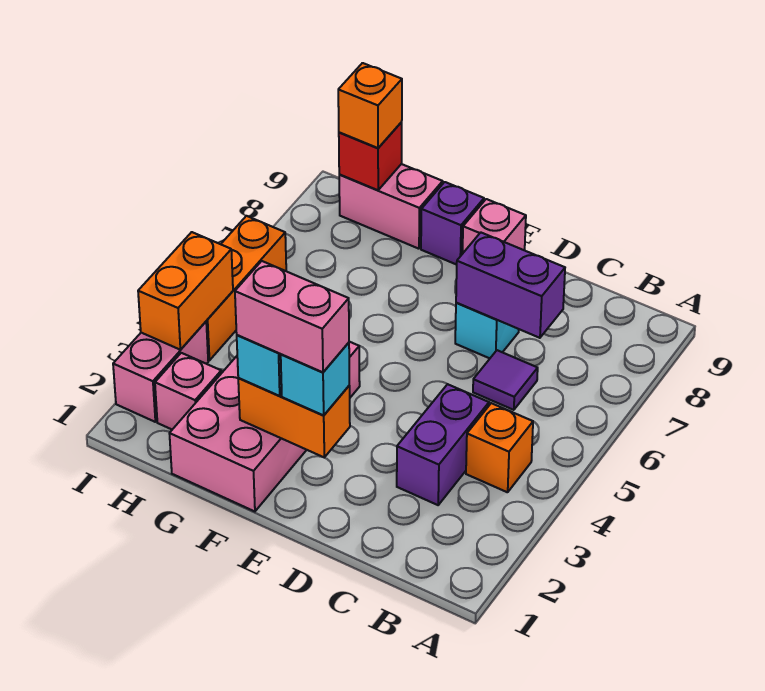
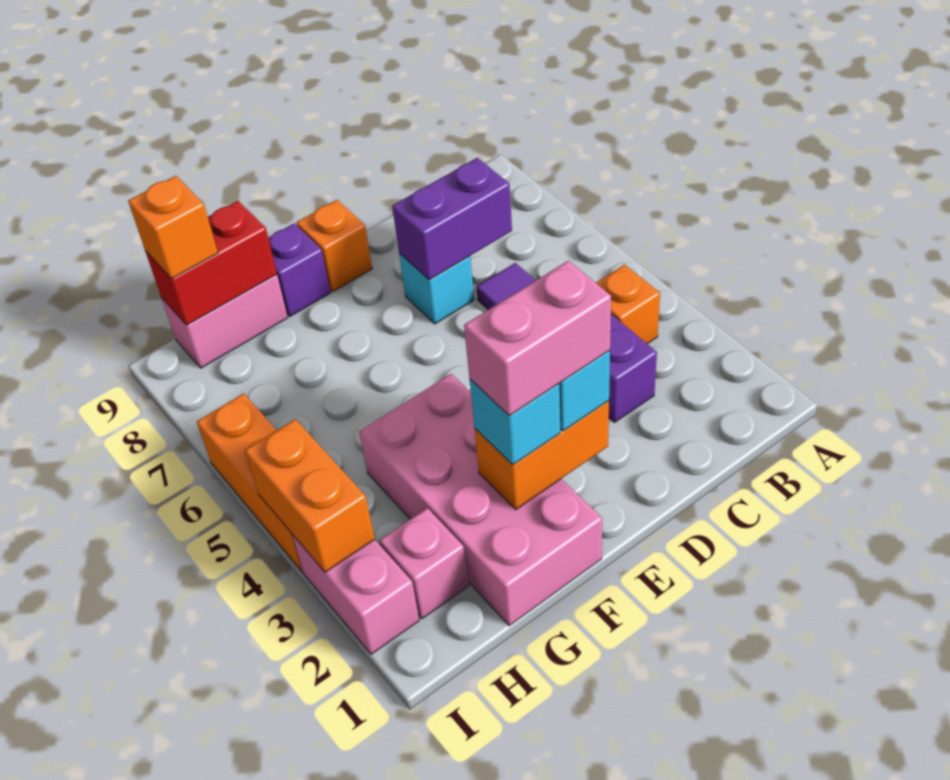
pink brick E9 level 1 -> orange brick E9 level 1
red brick H9 level 2 -> red brick G9:H9 level 2

